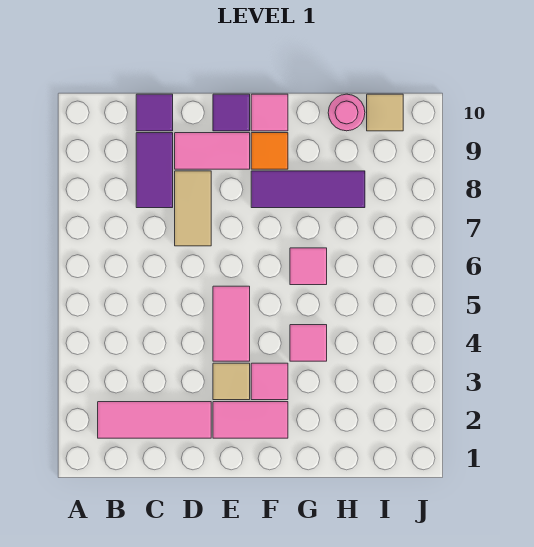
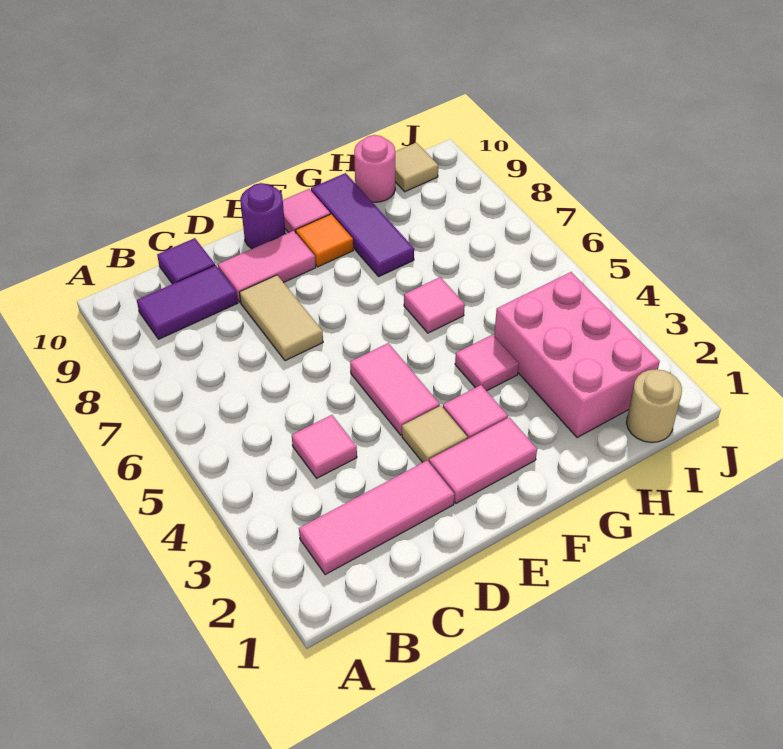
none -> pink tile C4 level 1
purple tile C8:C9 level 1 -> purple tile B9:C9 level 1
purple tile E10 level 1 -> purple round brick E10 level 1
purple tile F8:H8 level 1 -> purple tile G8:G10 level 1
none -> pink brick H2:I4 level 1
none -> tan round brick I1 level 1

